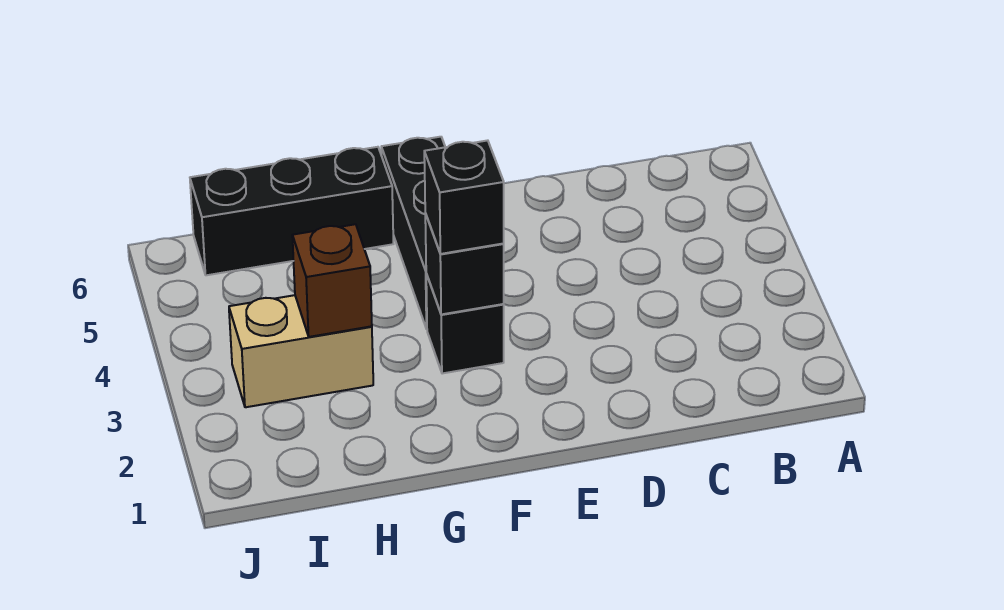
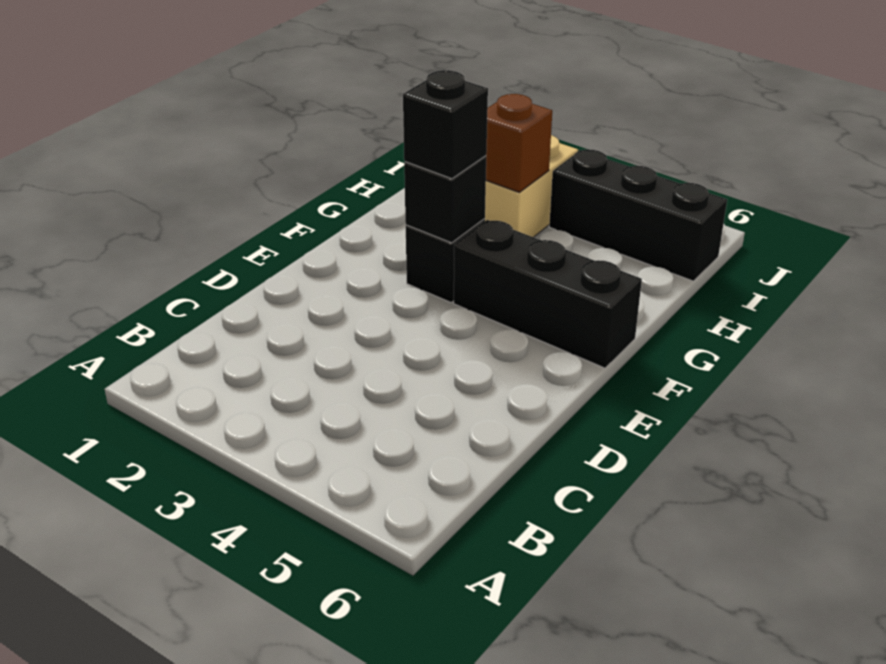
black brick G6:I6 level 1 -> black brick I4:I6 level 1

